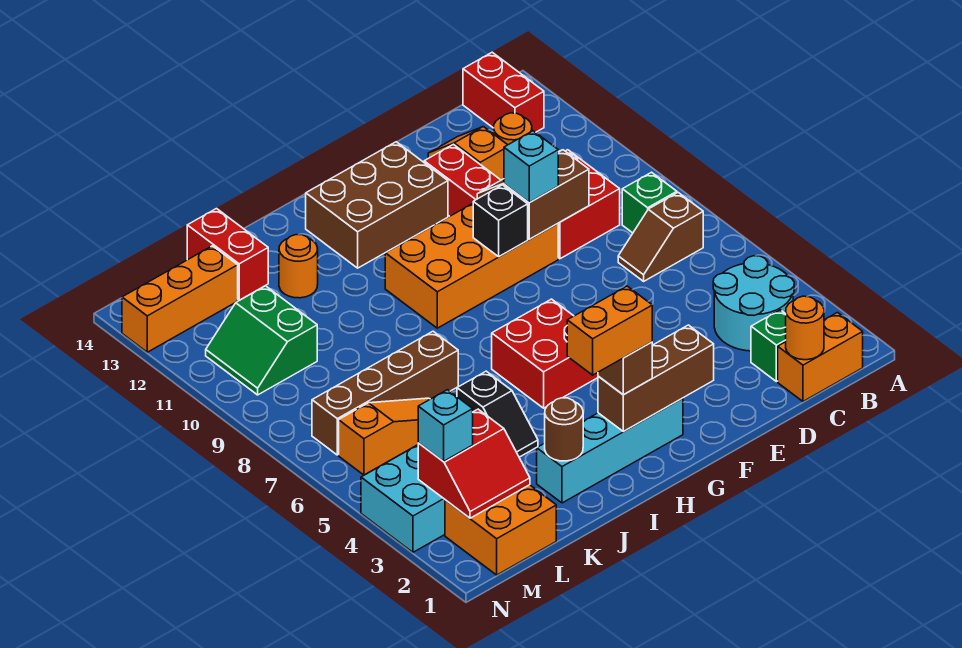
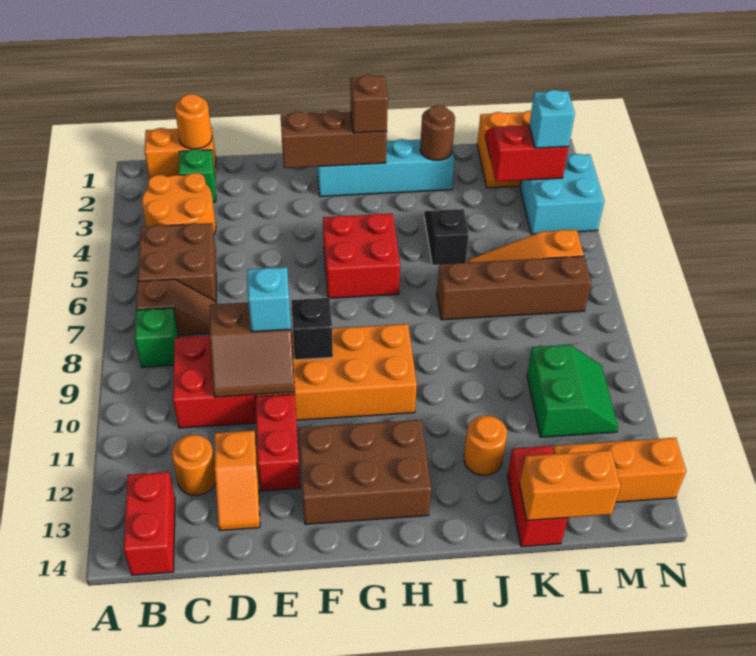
cyan round brick B3:C4 level 1 -> orange round brick B3:C4 level 1
none -> brown brick B5:C6 level 1
orange brick H2:I2 level 4 -> orange brick K14:L14 level 2

